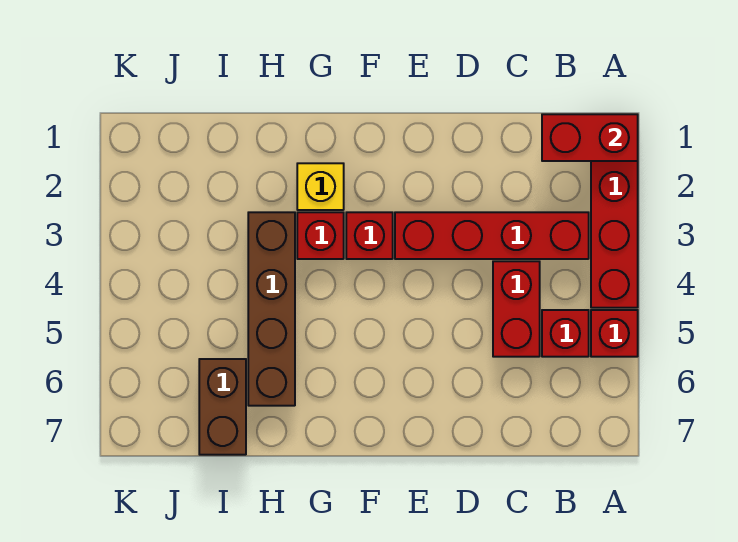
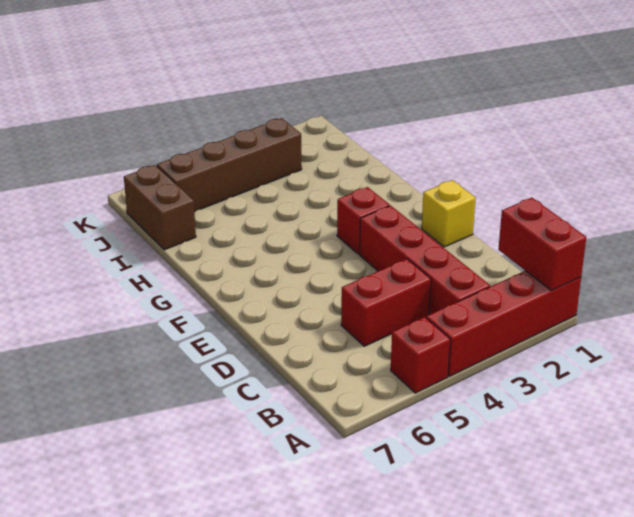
red brick B5 level 1 -> none
yellow brick G2 level 1 -> yellow brick E1 level 1
red brick G3 level 1 -> none
brown brick H3:H6 level 1 -> brown brick J3:J6 level 1
brown brick I6:I7 level 1 -> brown brick I7:J7 level 1

